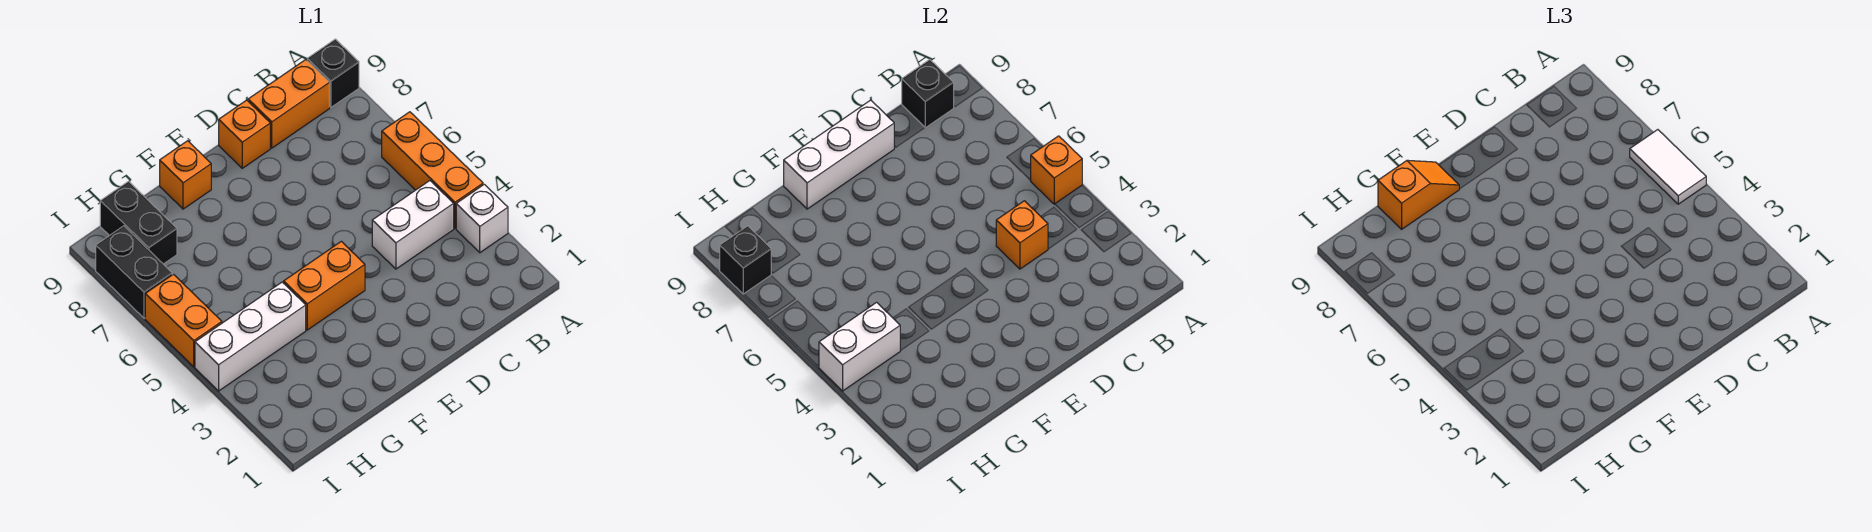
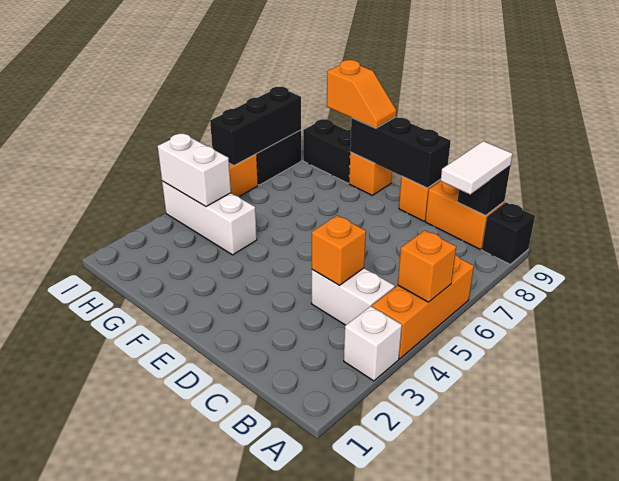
white tile A5:A6 level 3 -> white tile B8:B9 level 3
white brick D9:F9 level 2 -> black brick D9:F9 level 2
orange brick E4:F4 level 1 -> none
black brick H8:H9 level 1 -> black brick G9:H9 level 1
black brick I8 level 2 -> black brick I6:I8 level 2

